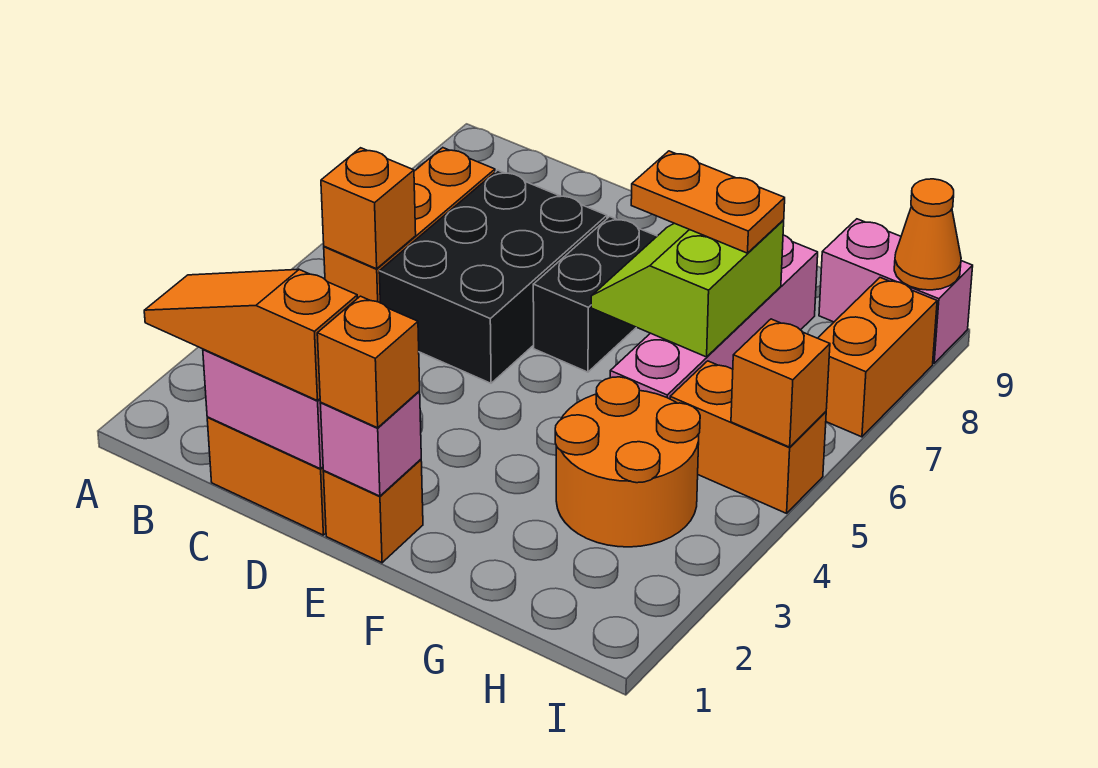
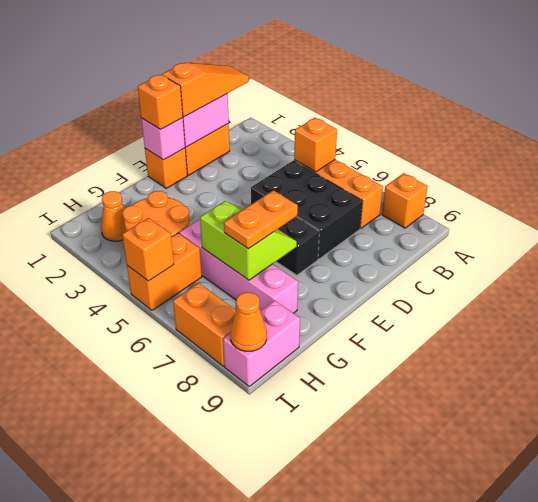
none -> orange brick A8 level 1
none -> orange cone H2 level 1

